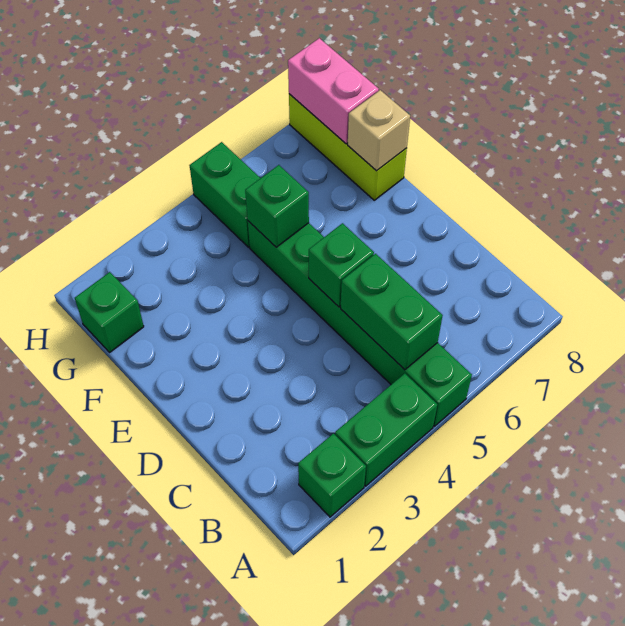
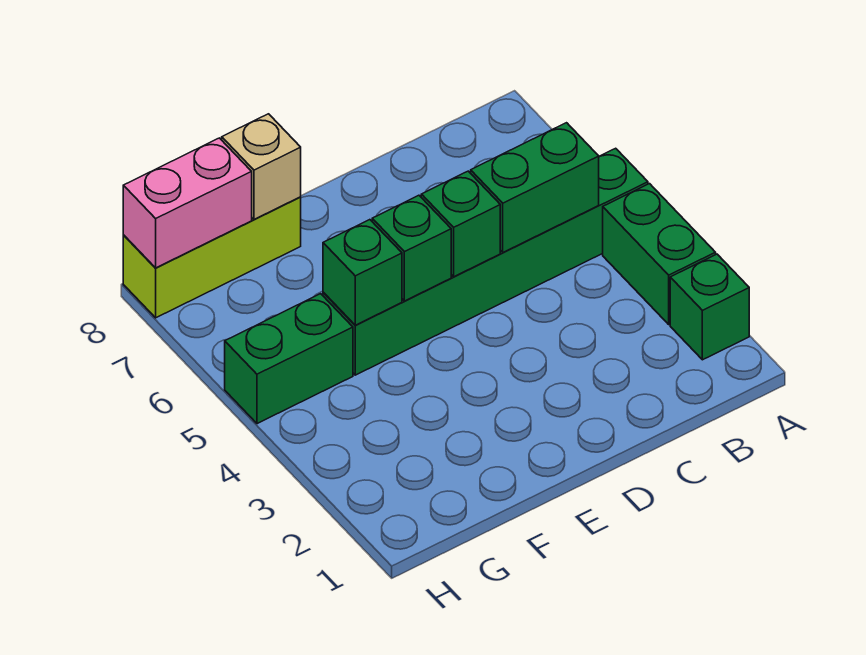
green brick G1 level 1 -> green brick E5 level 2

